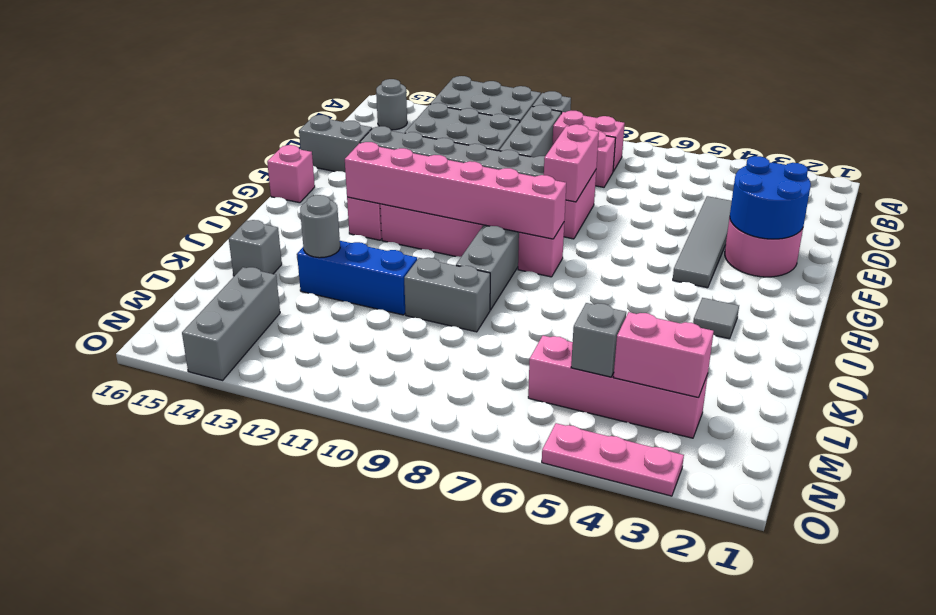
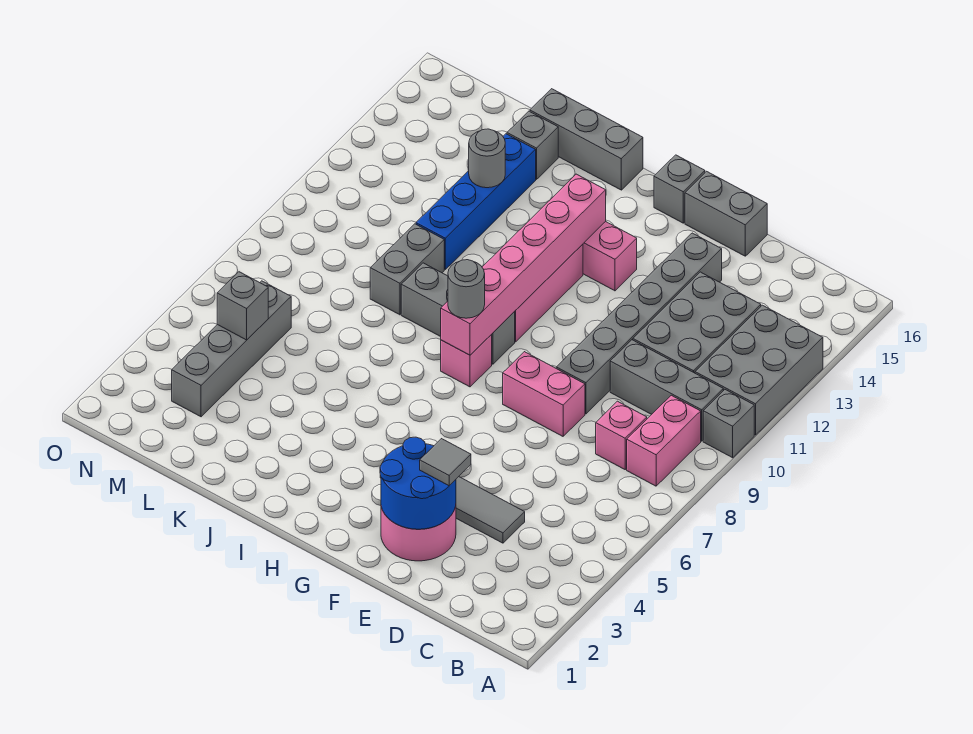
grey round brick B15 level 1 -> grey round brick H8 level 3
pink brick E8:F8 level 2 -> none
grey brick E15:E16 level 1 -> grey brick E16:F16 level 1
pink brick G16 level 1 -> grey brick G16 level 1
grey tile I3 level 1 -> grey tile E3 level 3
blue brick K11:K13 level 1 -> blue brick K11:K14 level 1
pink brick M3:M6 level 1 -> grey brick M3:M6 level 1
pink brick M3:M4 level 2 -> none
grey brick M14:O14 level 1 -> grey brick I16:K16 level 1
pink plate O3:O5 level 1 -> none

